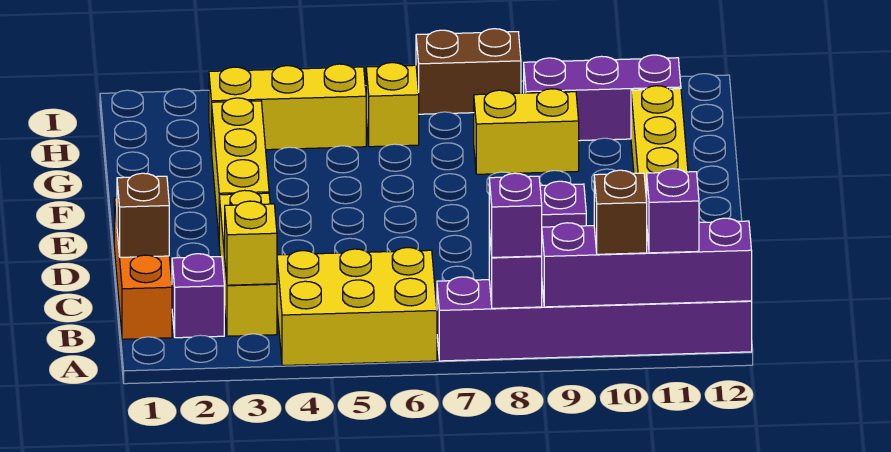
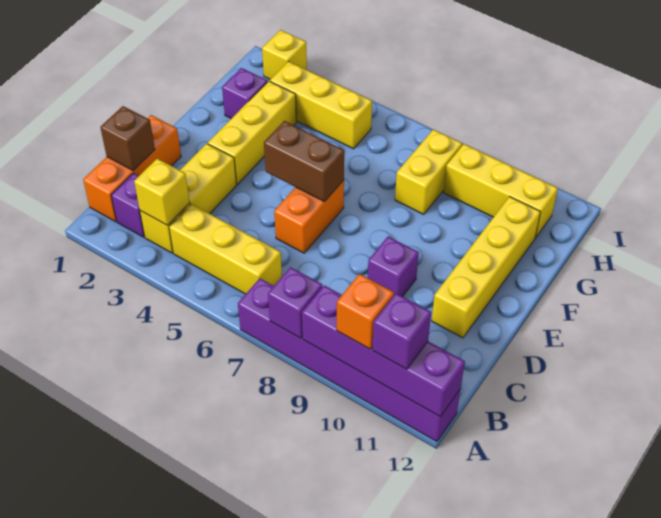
yellow brick A4:B6 level 1 -> yellow brick B4:B6 level 1
purple brick A8 level 3 -> purple brick G2 level 1
brown brick A10 level 3 -> orange brick A10 level 3
none -> orange brick D6:E6 level 1
yellow brick G8:G9 level 1 -> yellow brick G8:H8 level 1
yellow brick H6 level 1 -> yellow brick I2 level 1
purple brick H9:H11 level 1 -> yellow brick H9:H11 level 1
brown brick I7:I8 level 1 -> brown brick E5:E6 level 2

